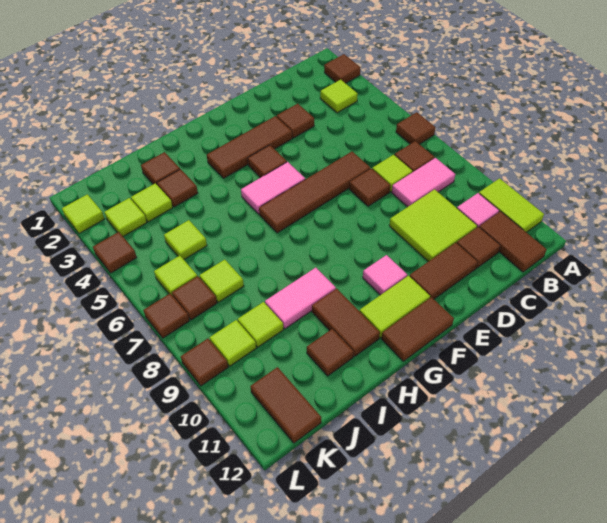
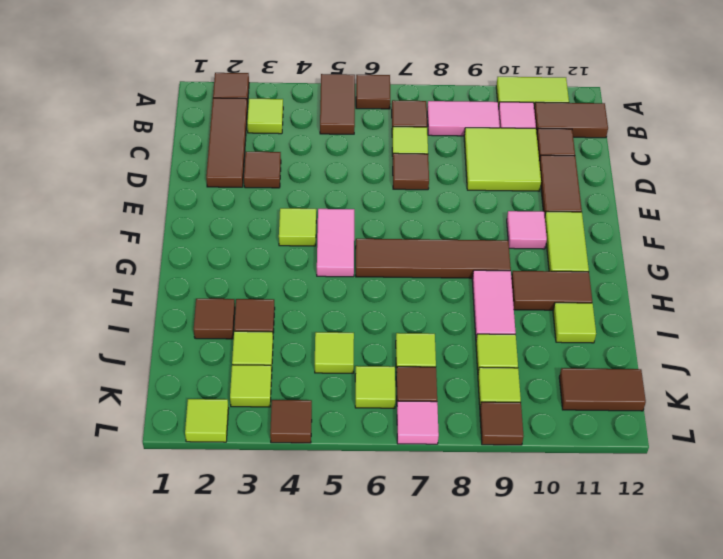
pink tile B8:C8 level 1 -> pink tile B8:B9 level 1
brown tile D6:G6 level 1 -> brown tile G6:G9 level 1
brown tile E3:G3 level 1 -> brown tile B2:D2 level 1
brown tile F4 level 1 -> lime tile F4 level 1
brown tile F12:G12 level 1 -> brown tile A5:B5 level 1
brown tile I11 level 1 -> lime tile I11 level 1
brown tile L7 level 1 -> pink tile L7 level 1

